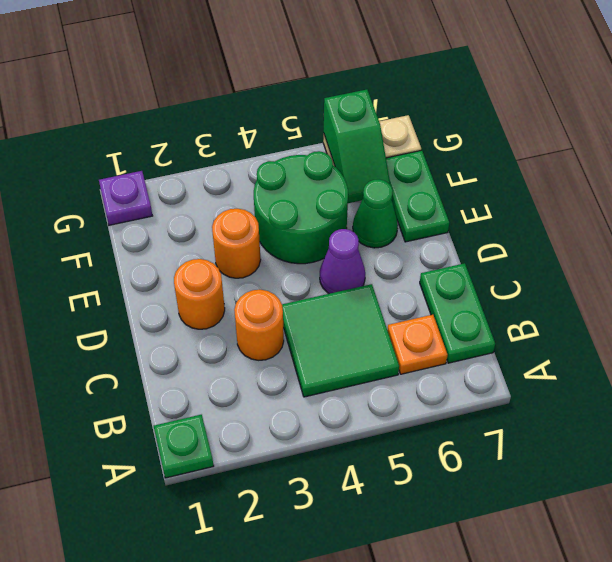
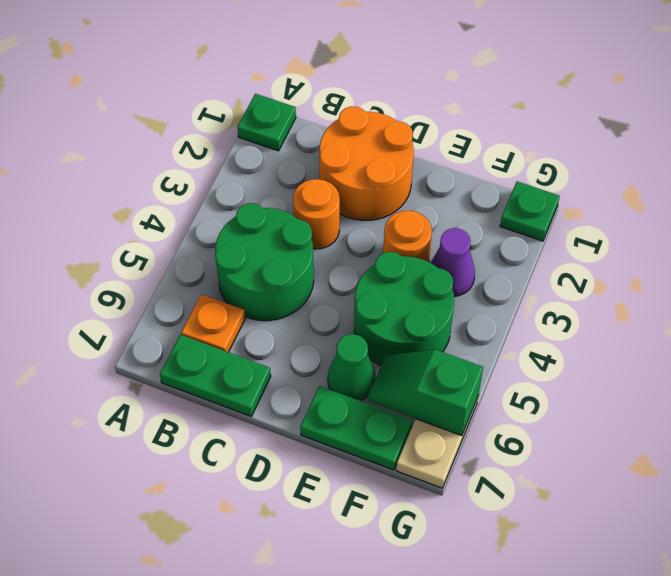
green tile B4:C5 level 1 -> green round brick B4:C5 level 1
orange round brick D2 level 1 -> orange round brick C1:D2 level 1
purple cone D5 level 1 -> purple cone F3 level 1
purple plate G1 level 1 -> green plate G1 level 1

